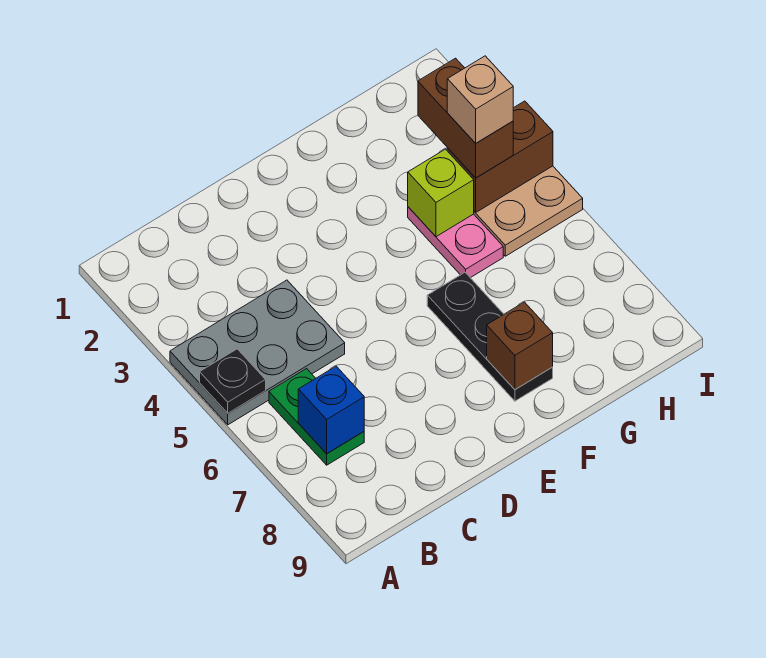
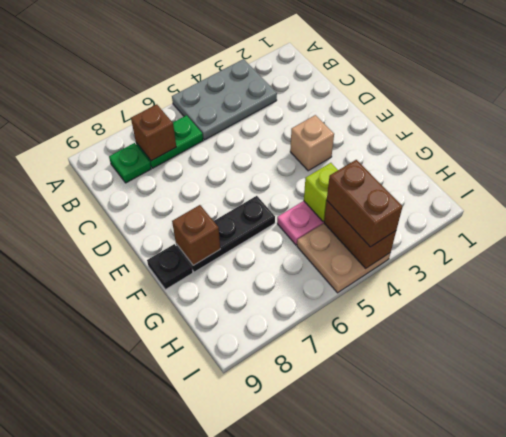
grey plate A4:C5 level 1 -> grey plate A3:B5 level 1
black plate A5 level 2 -> black plate F9 level 1
blue brick B7 level 2 -> brown brick B7 level 2
none -> green plate B8 level 1
brown brick H3:H4 level 3 -> brown brick H4:I4 level 3
tan brick H4 level 4 -> tan brick E3 level 1

